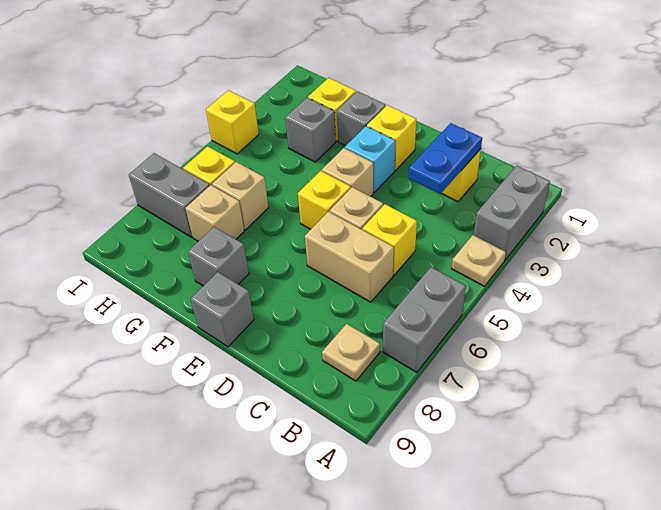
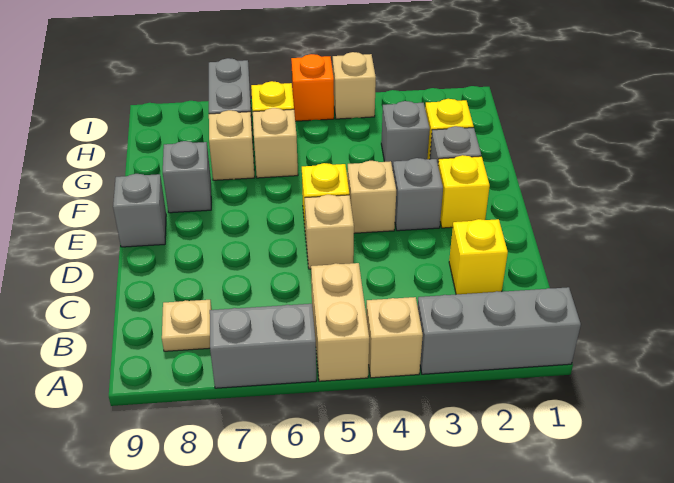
grey brick A2:A3 level 1 -> grey brick A1:A3 level 1
tan plate A4 level 1 -> tan brick A4 level 1
blue plate C2:C3 level 2 -> none
yellow brick C5 level 1 -> none
tan brick C6:D6 level 1 -> tan brick A5:B5 level 1
cyan brick E3 level 1 -> grey brick E3 level 1
yellow brick I4 level 1 -> tan brick I4 level 1
none -> orange brick I5 level 1

